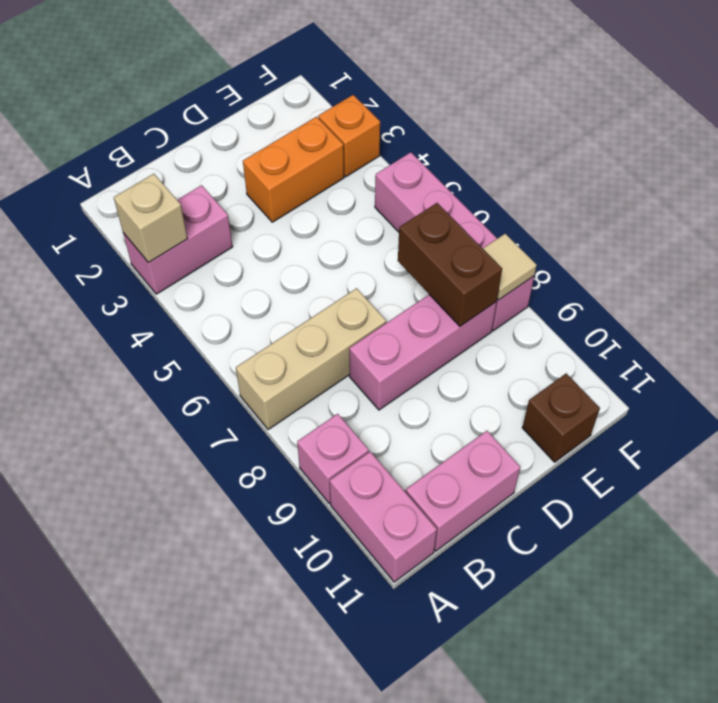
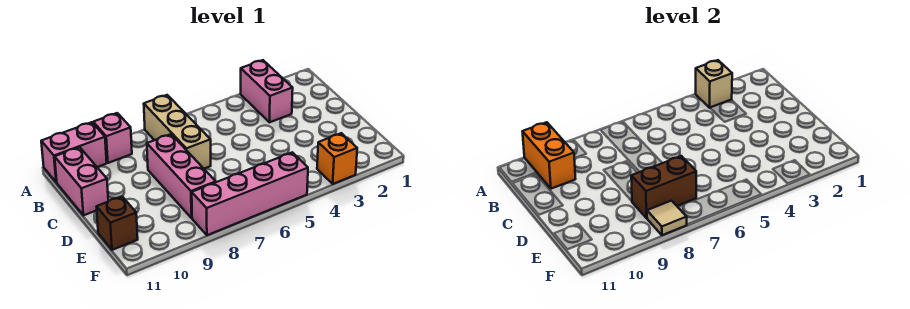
orange brick D3:E3 level 1 -> orange brick A10:B10 level 2

